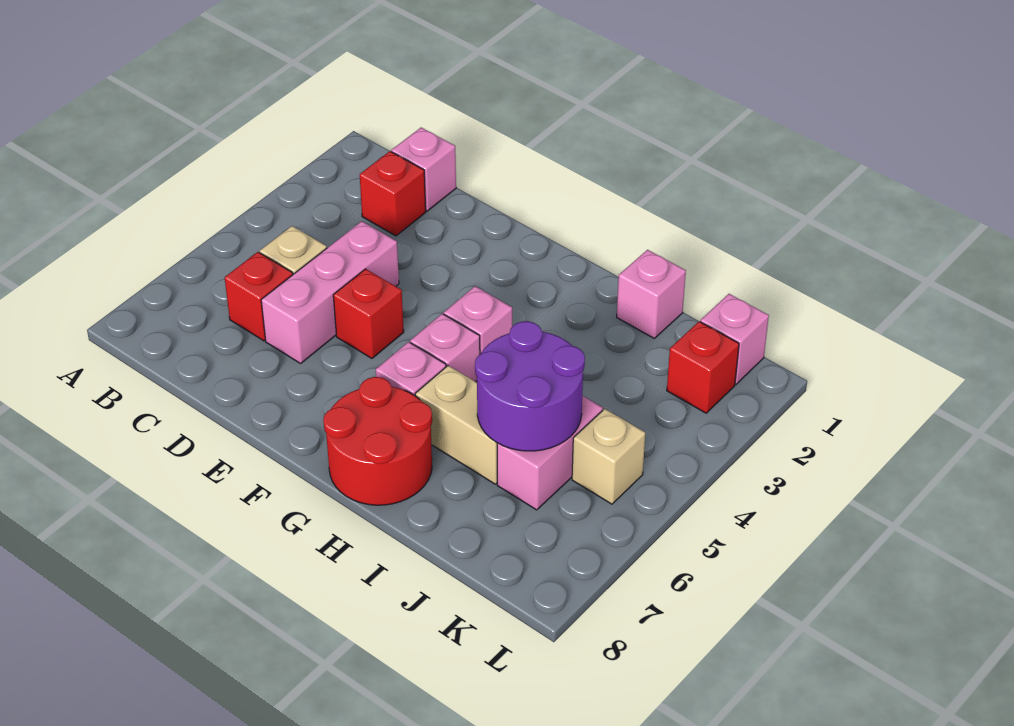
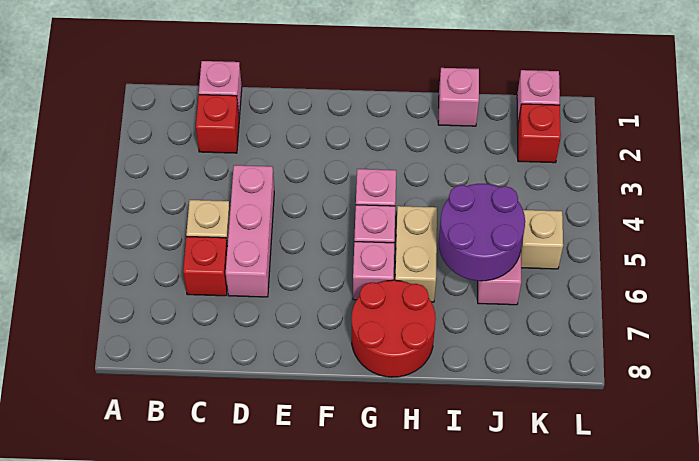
red brick E5 level 1 -> none
tan brick H6:I6 level 1 -> tan brick H5:H6 level 1

